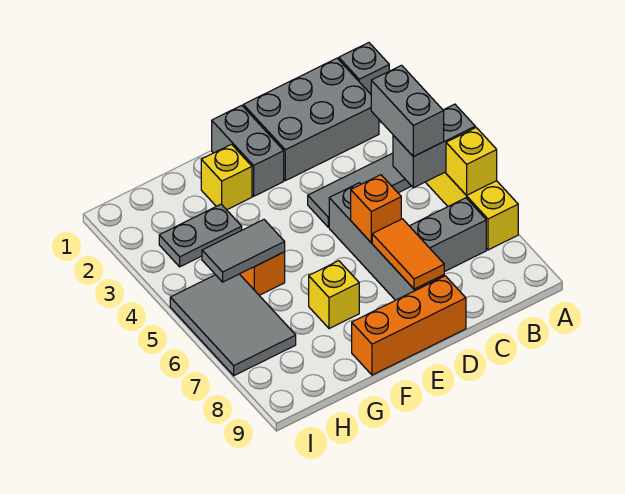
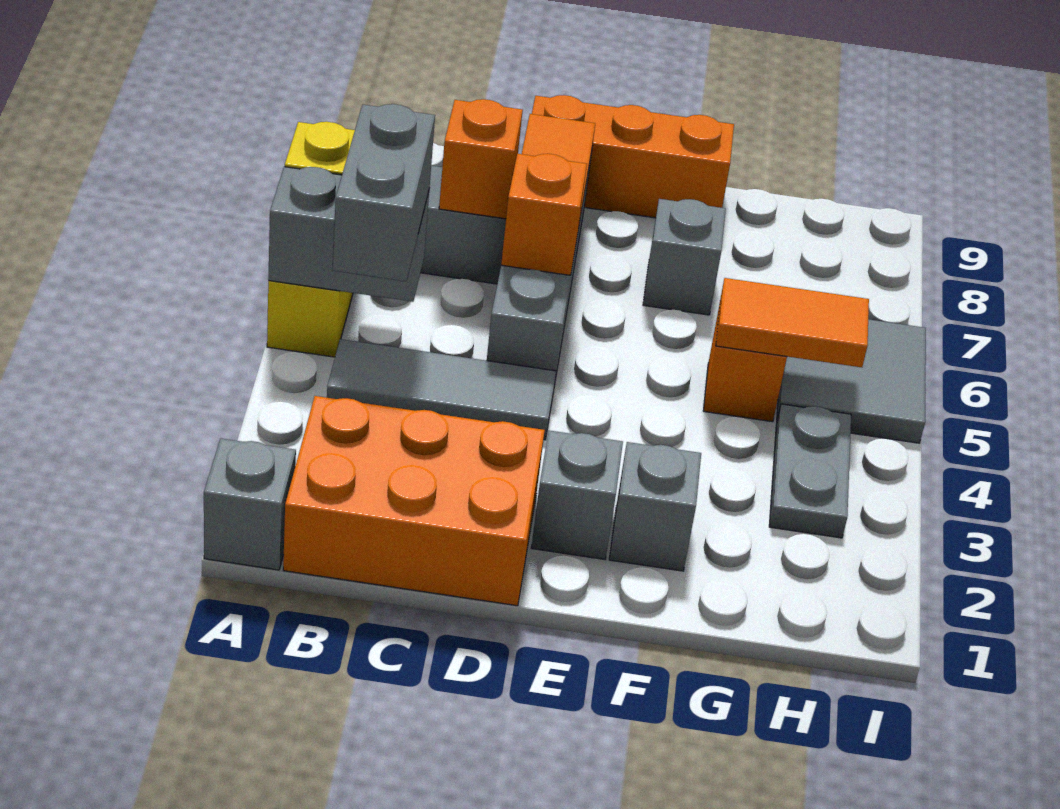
grey brick B1:D2 level 1 -> orange brick B1:D2 level 1
none -> orange brick C7 level 2
grey brick E1:E2 level 1 -> grey brick E2 level 1
yellow brick F2 level 1 -> grey brick F2 level 1
yellow brick F7 level 1 -> grey brick F7 level 1
grey plate G3:H3 level 1 -> grey plate H3:H4 level 1
grey tile G5:H5 level 2 -> orange tile G5:H5 level 2
grey tile H5:I7 level 1 -> grey tile H5:I6 level 1

